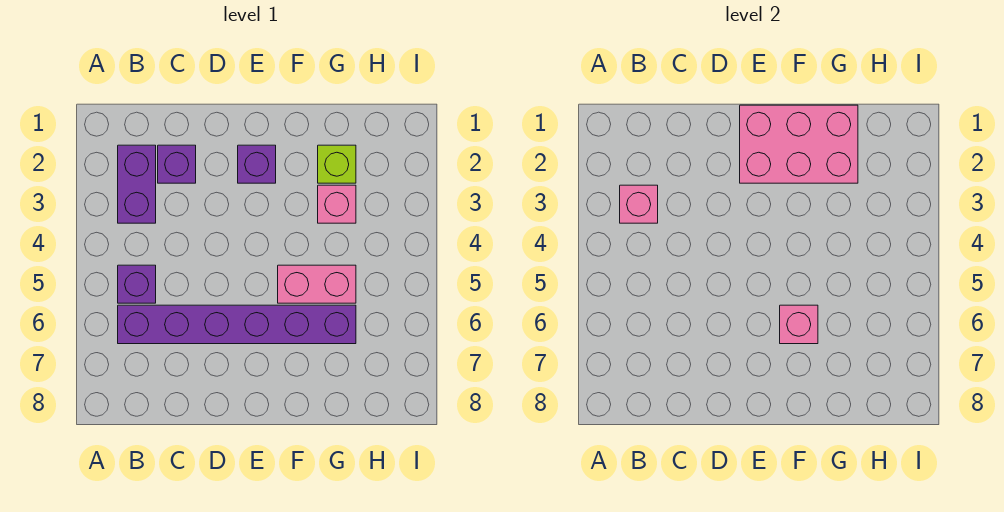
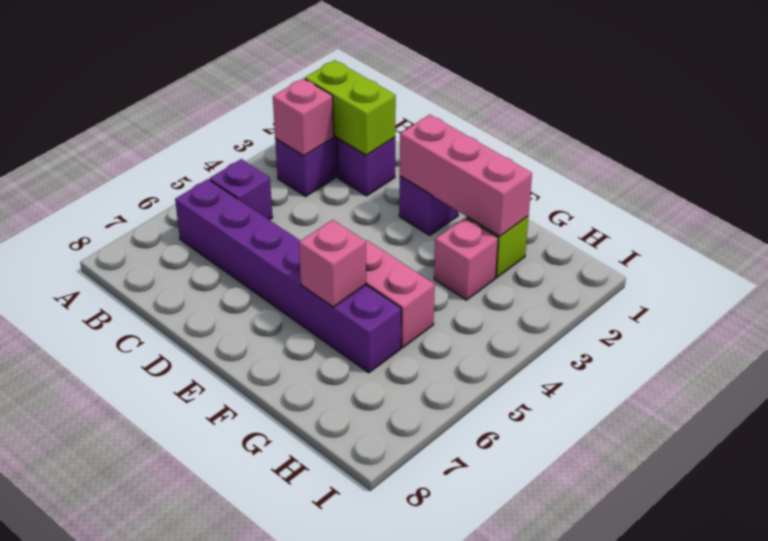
none -> lime brick B2:C2 level 2
pink brick E1:G2 level 2 -> pink brick E2:G2 level 2

